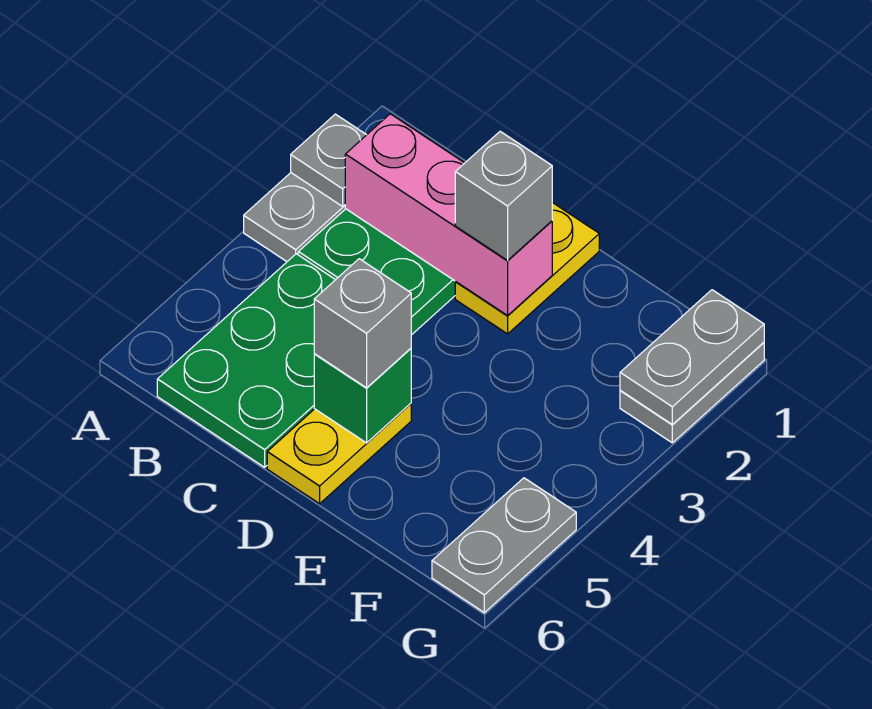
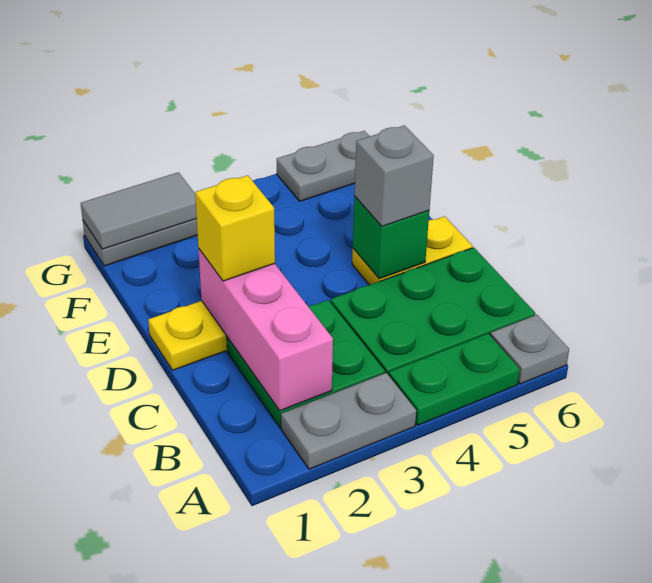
grey plate A2 level 2 -> grey plate A6 level 1
none -> green plate A4:A5 level 1
grey brick D2 level 3 -> yellow brick D2 level 3
grey plate G1:G2 level 2 -> grey tile G1:G2 level 2

